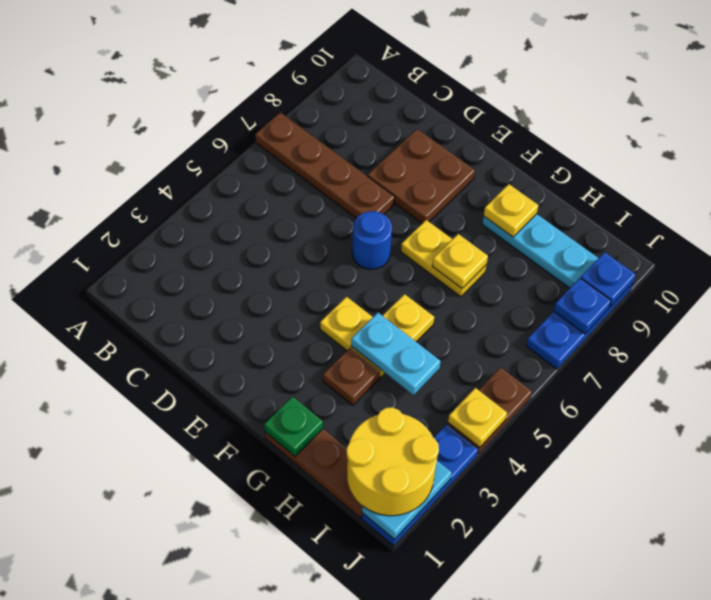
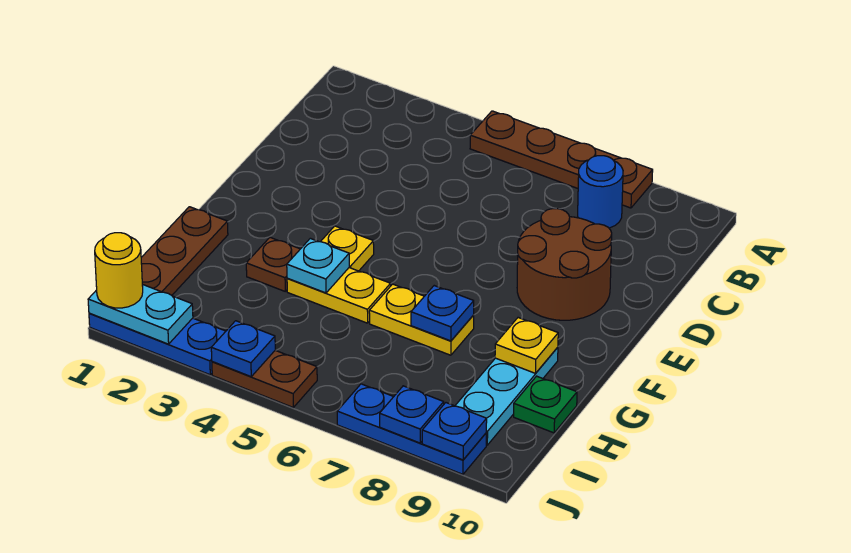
brown plate A7:D7 level 1 -> brown plate A5:A8 level 1
brown plate D8:E9 level 1 -> brown round brick D8:E9 level 1
blue round brick E6 level 1 -> blue round brick B8 level 1
yellow plate F7:G7 level 1 -> yellow plate G6:G7 level 1
green plate G1 level 2 -> green plate H10 level 1
cyan plate G4:H4 level 2 -> cyan plate G4 level 2
yellow plate G7 level 2 -> blue plate G7 level 2
yellow round brick I1:J2 level 3 -> yellow round brick J1 level 3
yellow plate J4 level 2 -> blue plate J4 level 2

